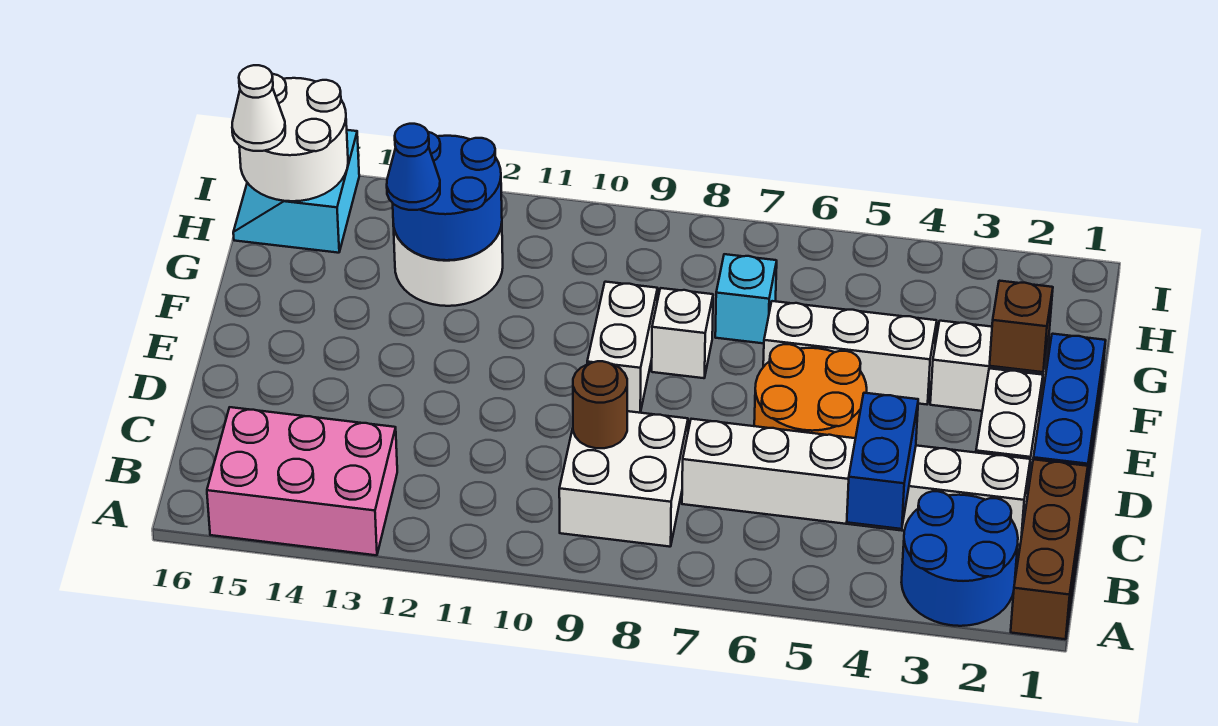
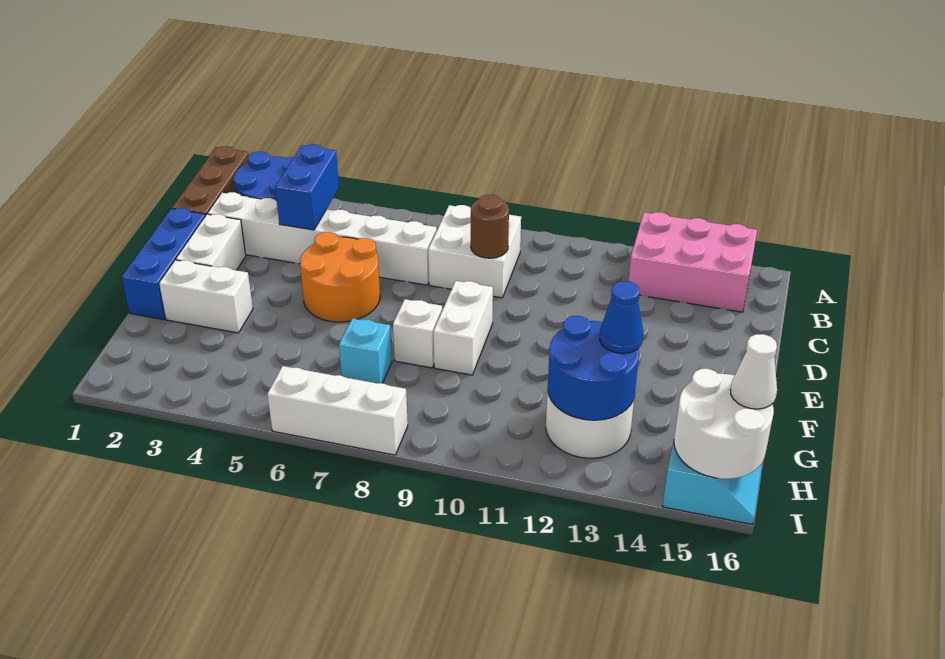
brown brick F2 level 2 -> none
white brick F4:F6 level 1 -> white brick I6:I8 level 1

